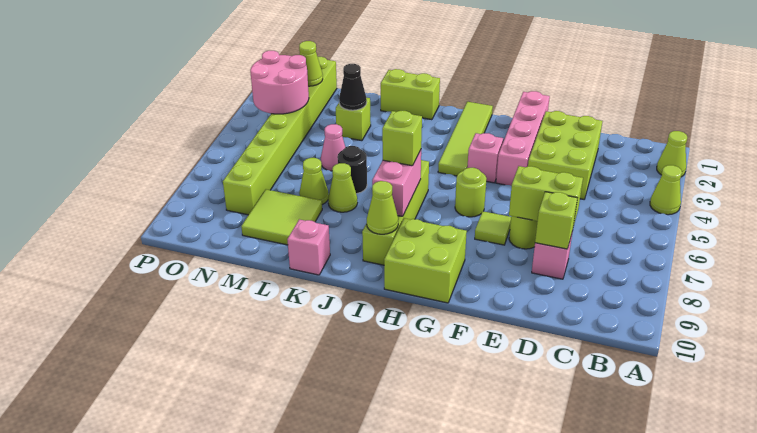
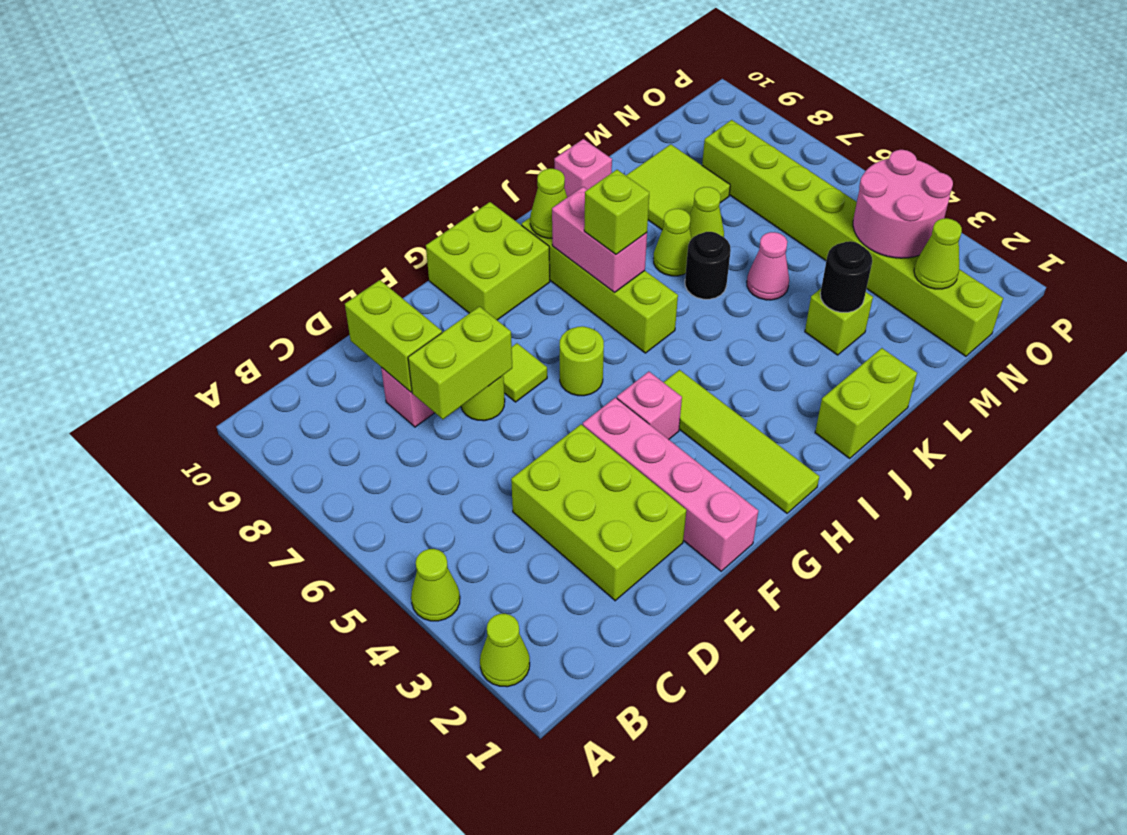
lime brick D8 level 2 -> lime brick D8:D9 level 2
black cone L3 level 2 -> black round brick L3 level 2

